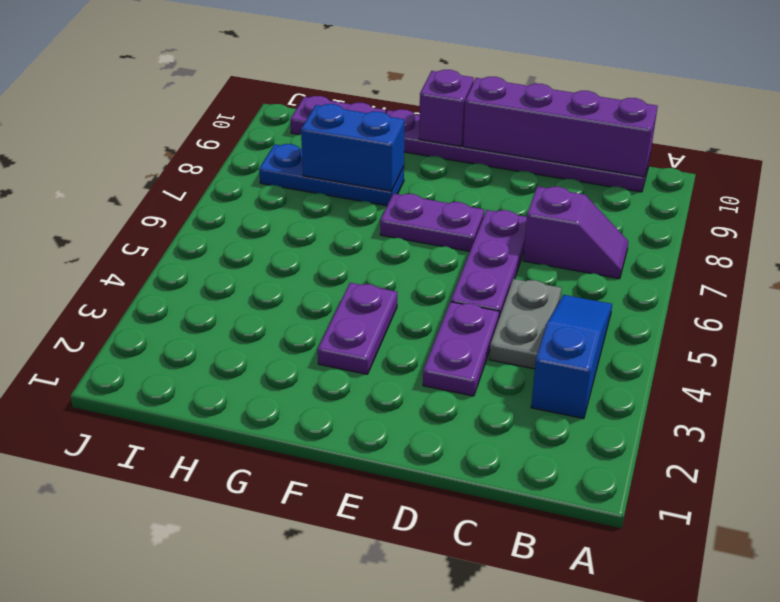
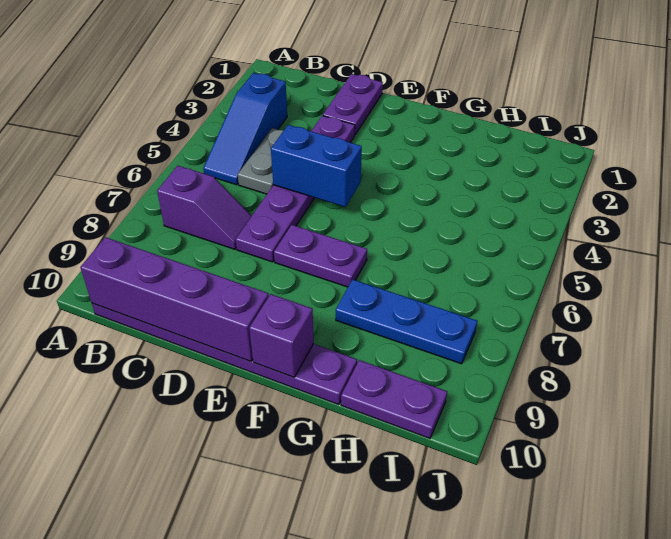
purple slope B7:C7 level 1 top C -> purple slope B7:C7 level 1 top B
purple plate F3:F4 level 1 -> purple plate D1:D2 level 1
blue brick G8:H8 level 2 -> blue brick D5:E5 level 2

